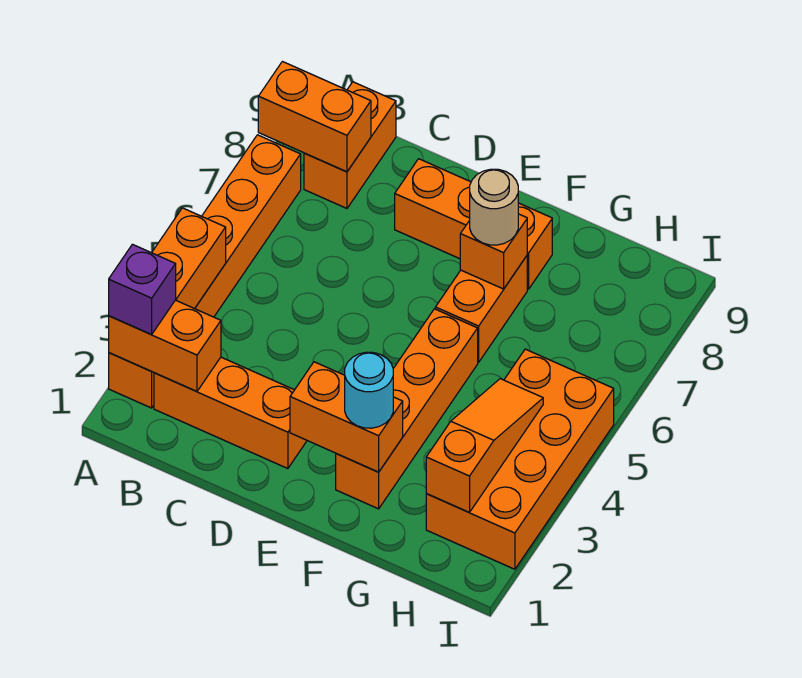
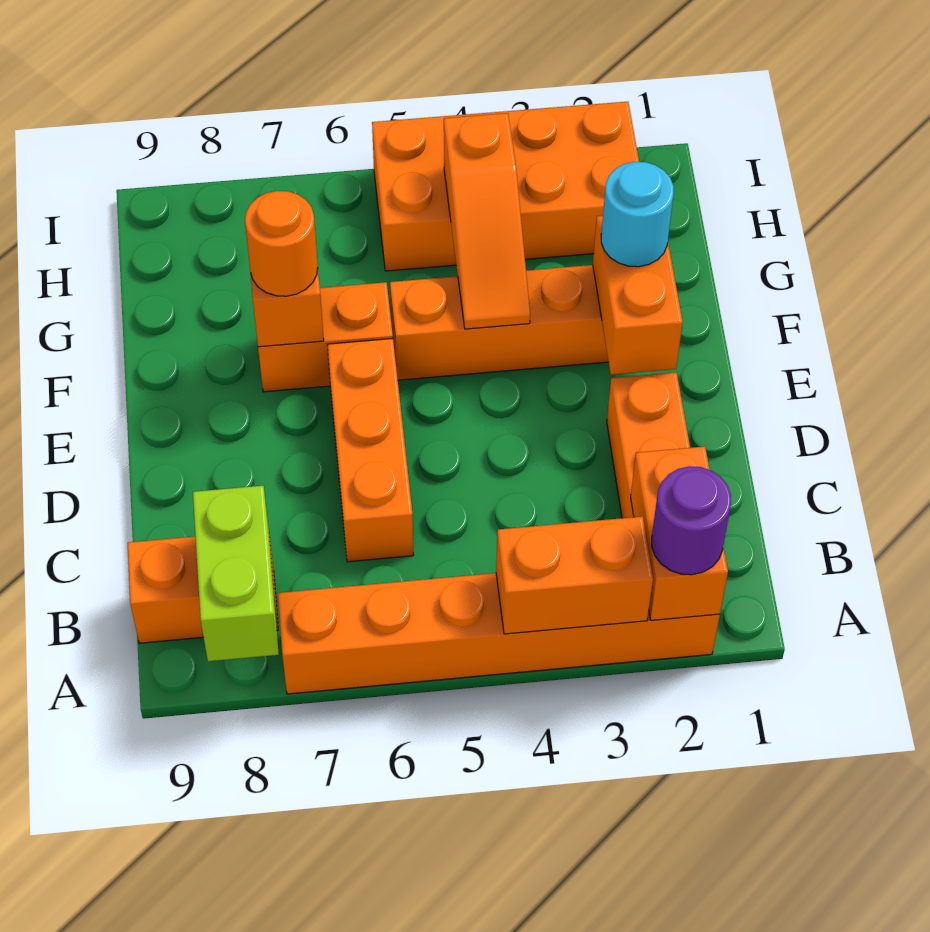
purple brick A2 level 3 -> purple round brick A2 level 3
orange brick A8:B8 level 2 -> lime brick A8:B8 level 2
orange brick D8:F8 level 1 -> orange brick C6:E6 level 1
tan round brick F7 level 3 -> orange round brick F7 level 3
orange slope H2:H4 level 2 top 2 -> orange slope F4:H4 level 2 top H

